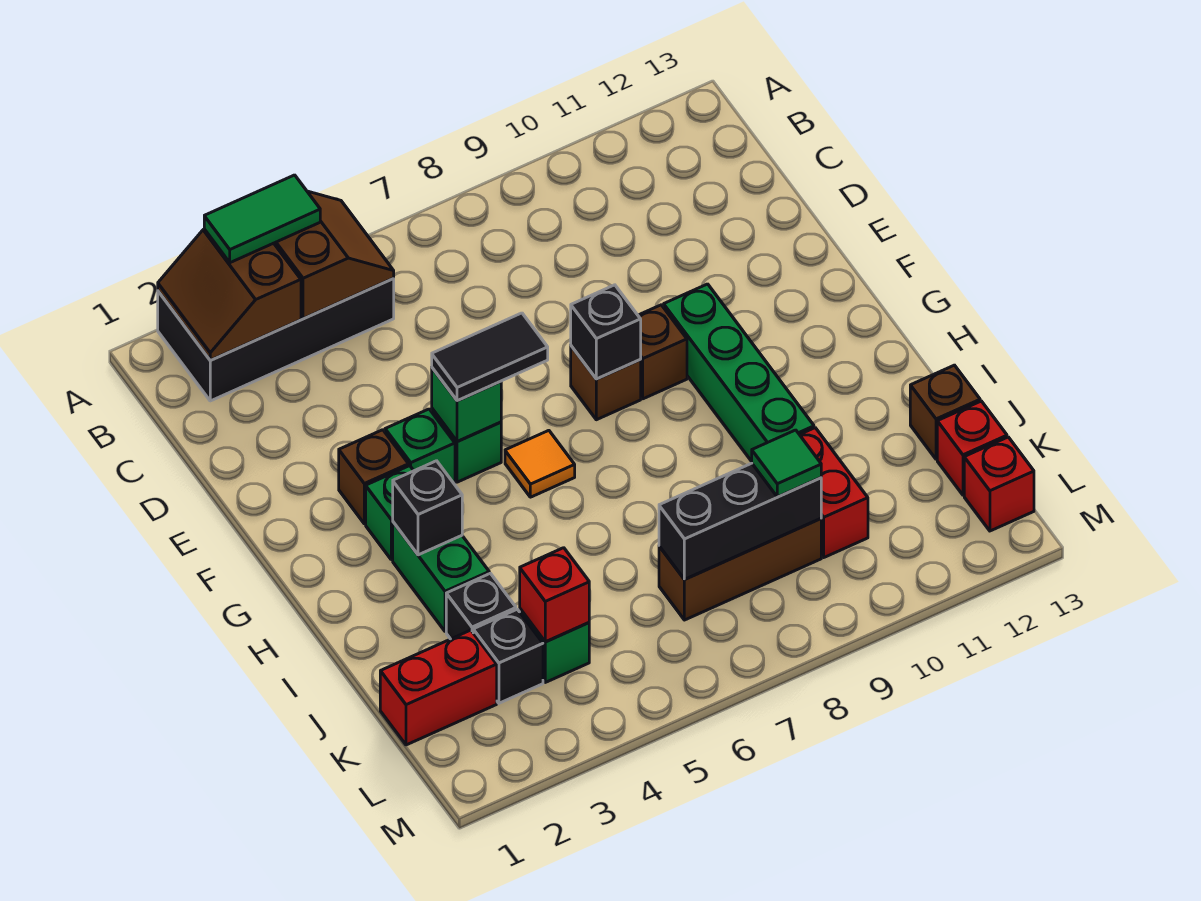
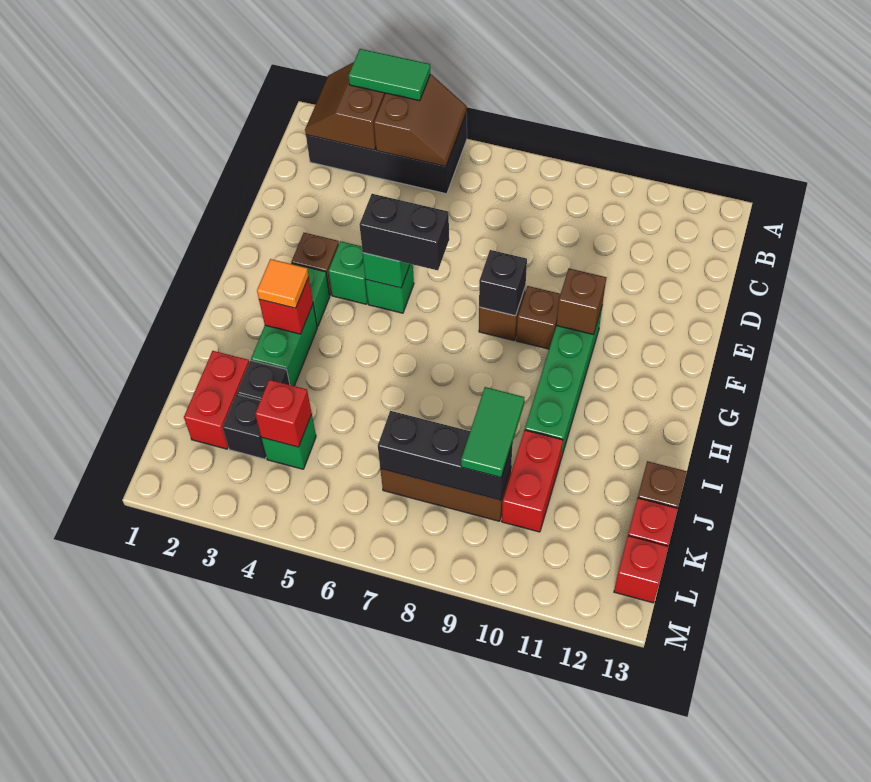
black tile F5:F6 level 3 -> black brick F5:F6 level 3
none -> brown brick F10 level 2
orange tile G6 level 1 -> orange tile H3 level 3
black brick H3 level 2 -> red brick H3 level 2
red brick K1:K2 level 1 -> red brick J2:K2 level 1
green tile K9 level 3 -> green tile J9:K9 level 3

